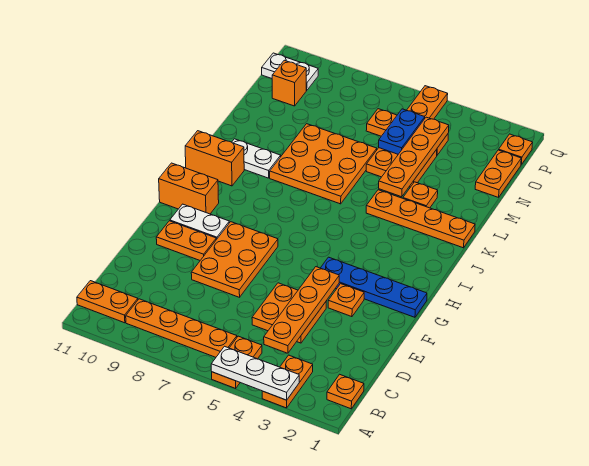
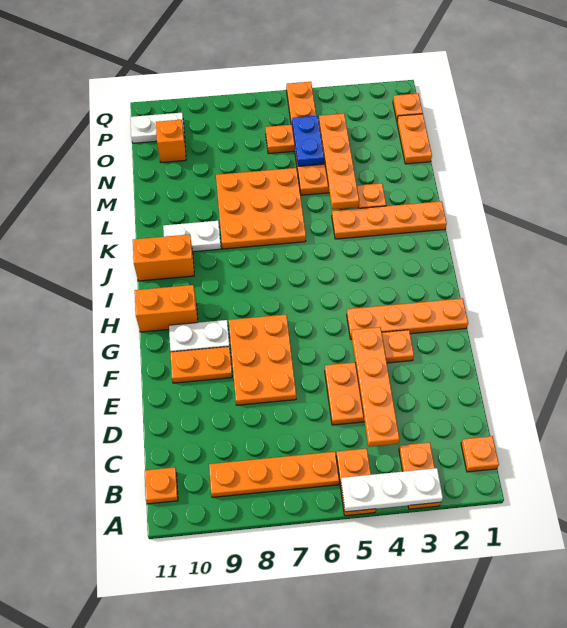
orange plate B10:B11 level 1 -> orange plate B11 level 1
blue plate G1:G4 level 1 -> orange plate G1:G4 level 1

